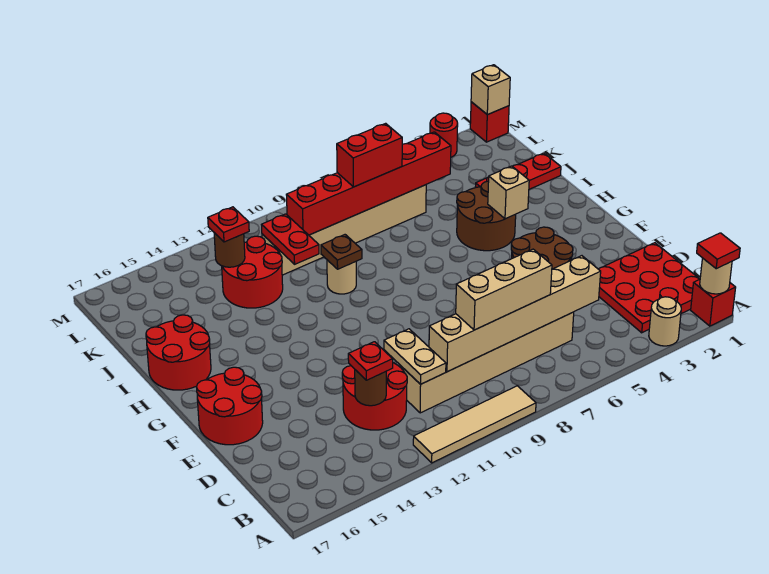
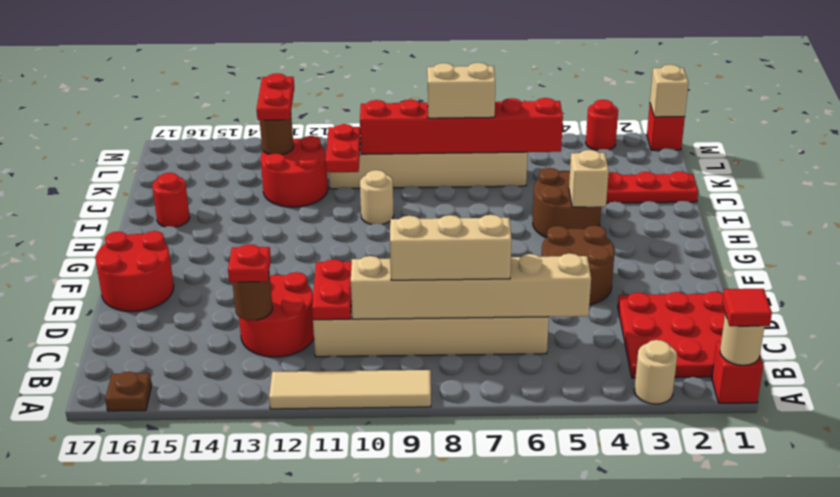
tan plate C11:D11 level 2 -> red plate C11:D11 level 2
red round brick H16:I17 level 1 -> red round brick I16 level 1
brown plate I10 level 2 -> brown plate A16 level 1
red brick K7:K8 level 3 -> tan brick K7:K8 level 3
red plate K13 level 3 -> red plate K13:L13 level 3

